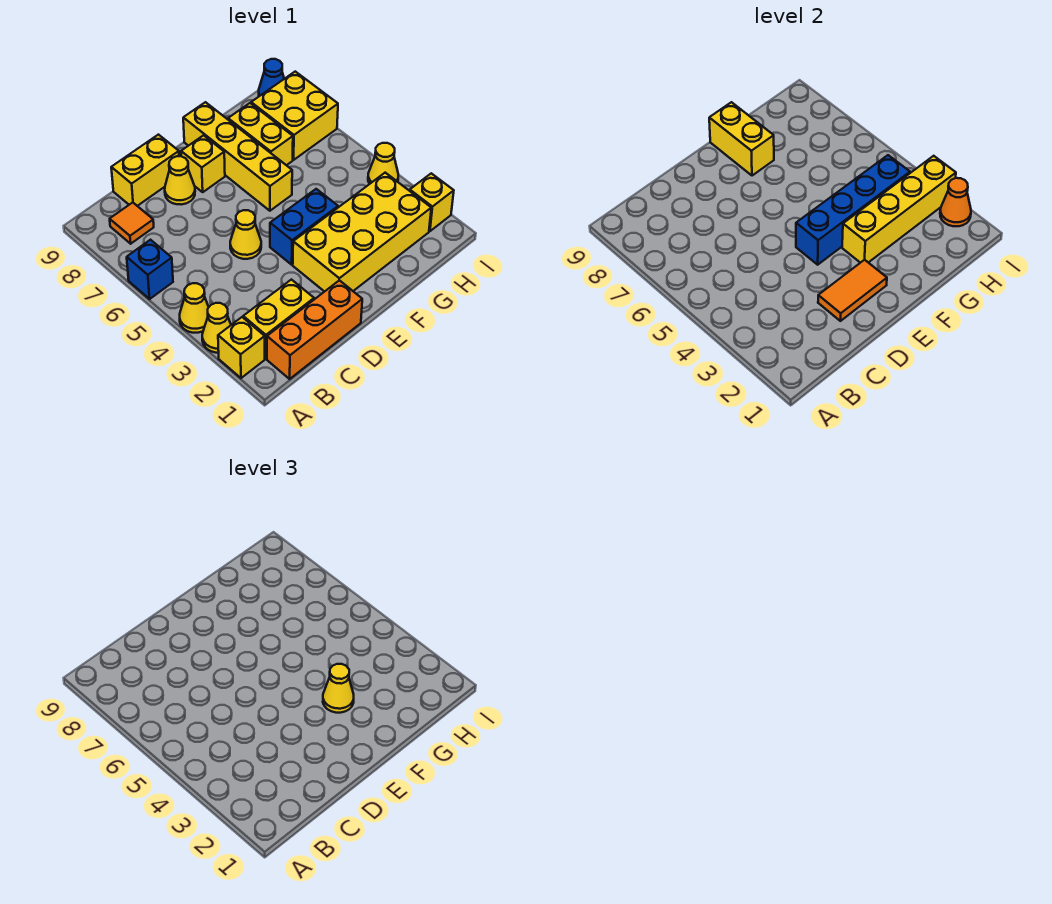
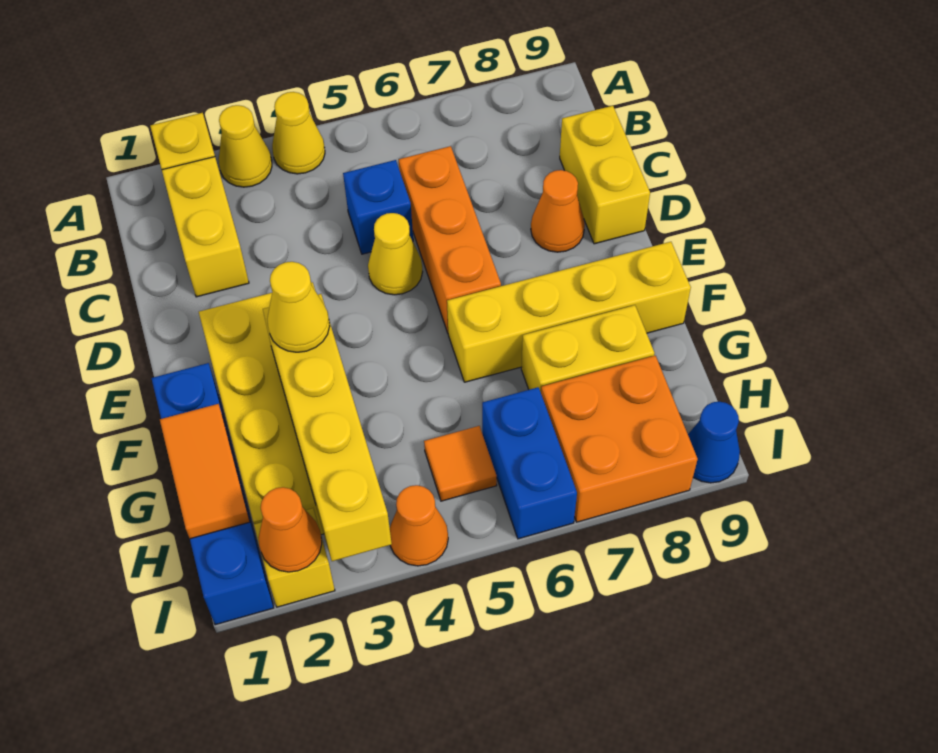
blue brick A6 level 1 -> blue brick C5 level 1
orange brick B1:D1 level 1 -> orange brick C6:E6 level 1
orange tile B8 level 1 -> orange tile H5 level 1
orange tile D2:E2 level 2 -> orange tile G1:H1 level 2
yellow cone D8 level 1 -> orange cone D8 level 1
blue brick E4:F4 level 1 -> blue brick H6:I6 level 1
blue brick E4:H4 level 2 -> blue brick F1:I1 level 1
yellow brick E8 level 1 -> none
yellow brick F8:F9 level 2 -> none
yellow brick H7:I8 level 1 -> orange brick H7:I8 level 1
yellow cone I4 level 1 -> orange cone I4 level 1

